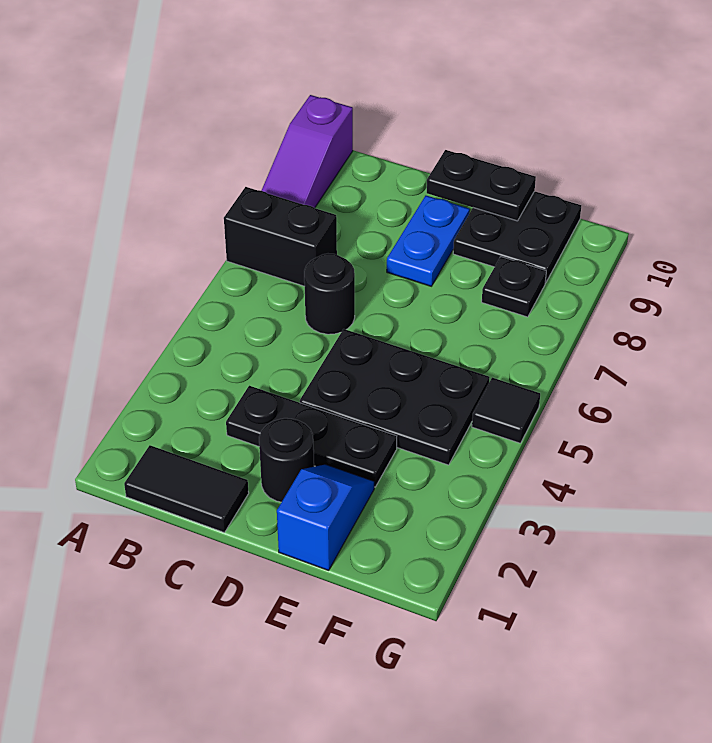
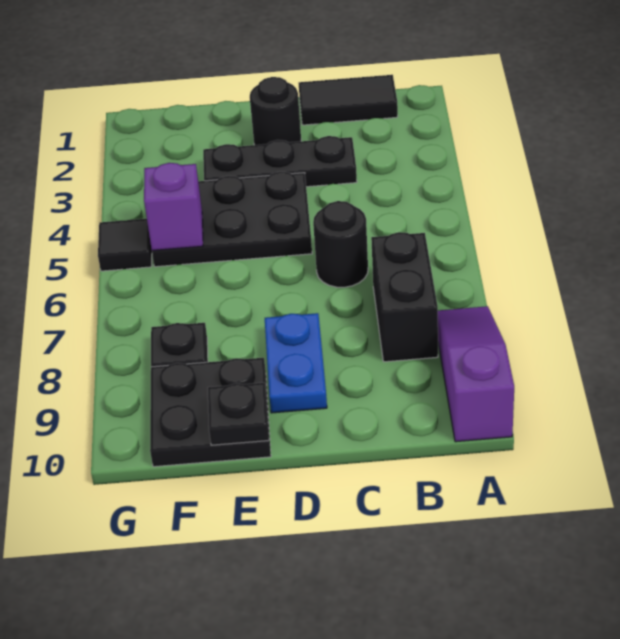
black brick A7:B7 level 1 -> black brick B7:B8 level 1
black plate D10:E10 level 2 -> black plate E10 level 2
blue slope E1:E2 level 1 top 1 -> none
none -> purple brick F5 level 2

